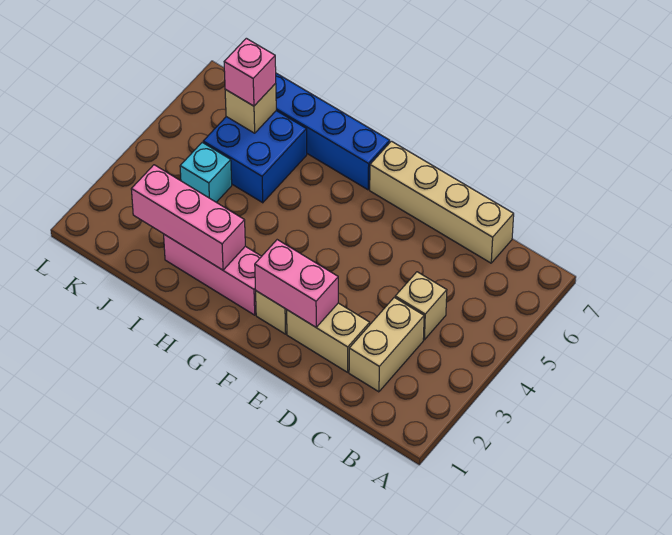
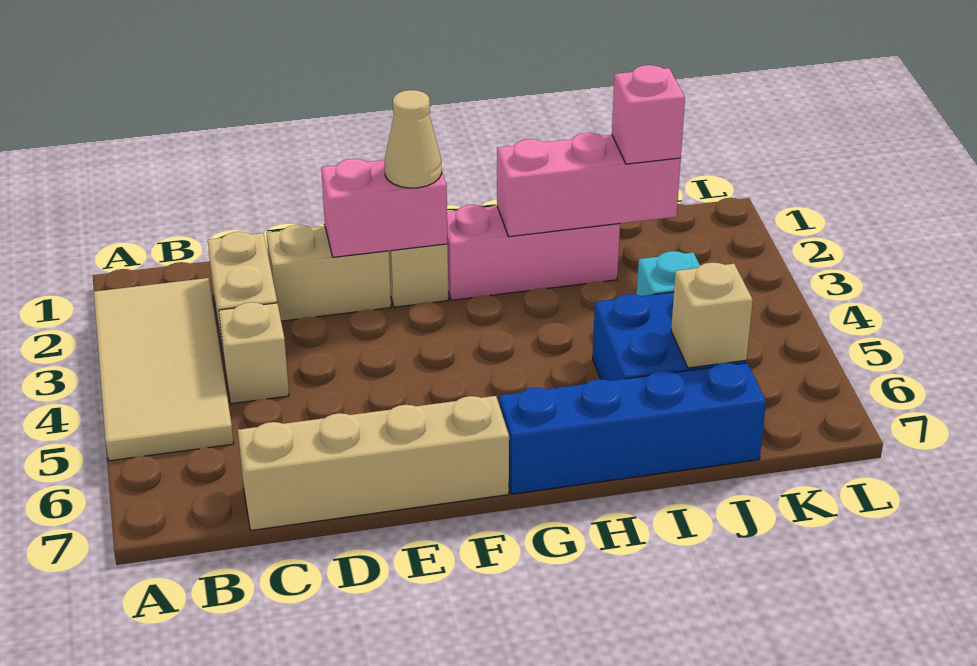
none -> tan tile A2:B5 level 1
none -> tan cone F2 level 3
pink brick J6 level 3 -> pink brick J2 level 3

